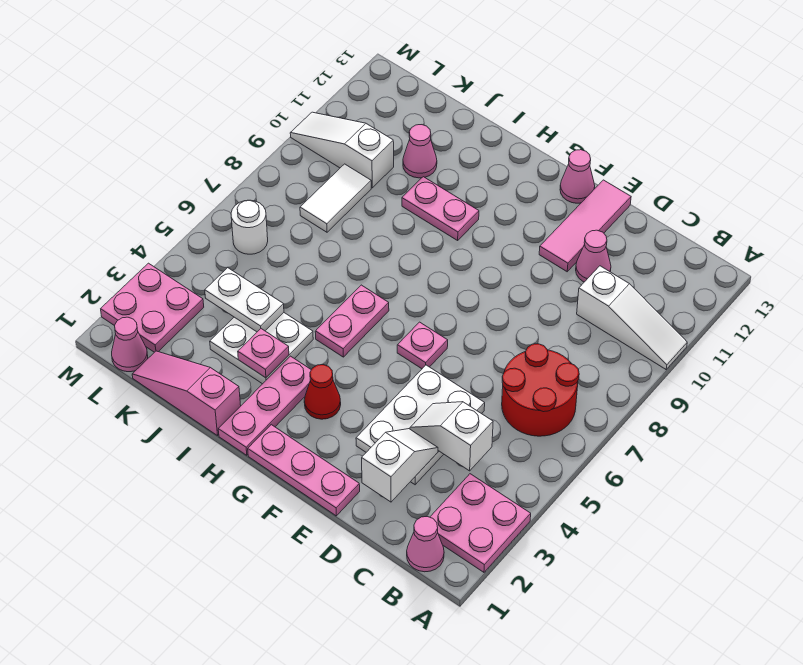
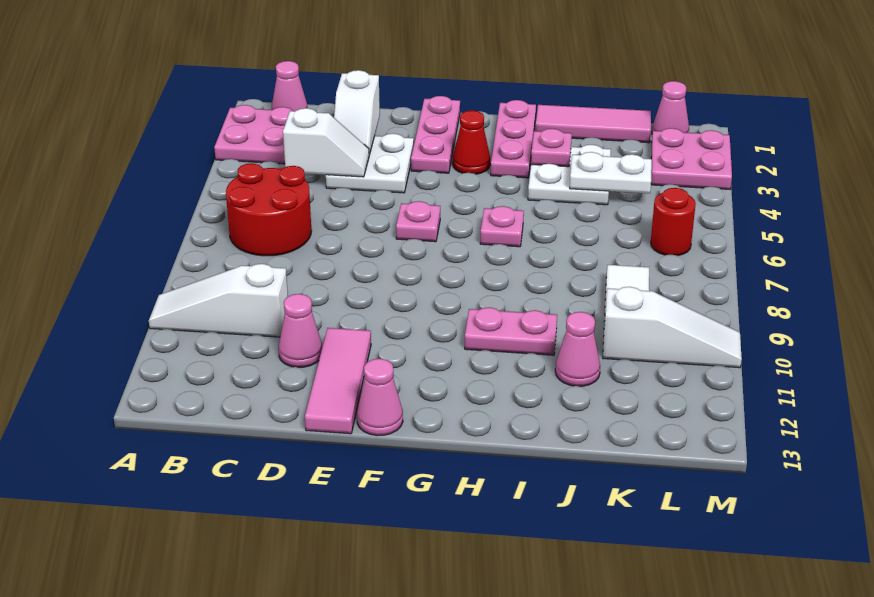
white plate D3:E5 level 1 -> white plate D3:E4 level 1
pink plate E1:G1 level 1 -> pink plate F1:F3 level 1
pink plate H5:H6 level 1 -> pink plate H6 level 1
pink slope I1:K1 level 1 top I -> pink tile I1:K1 level 1
white round brick L6 level 1 -> red round brick L6 level 1

